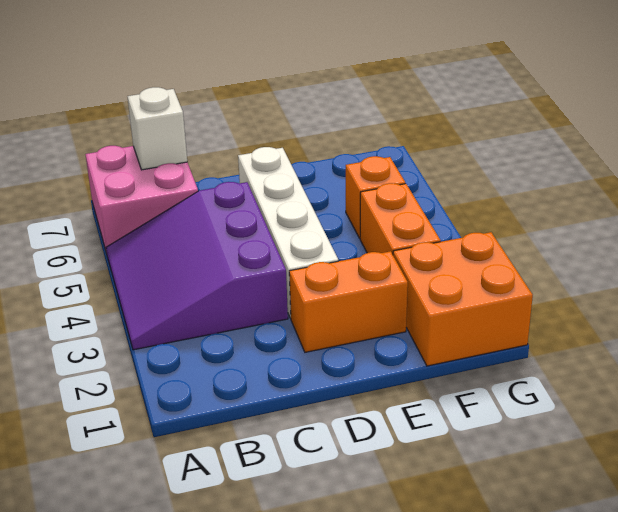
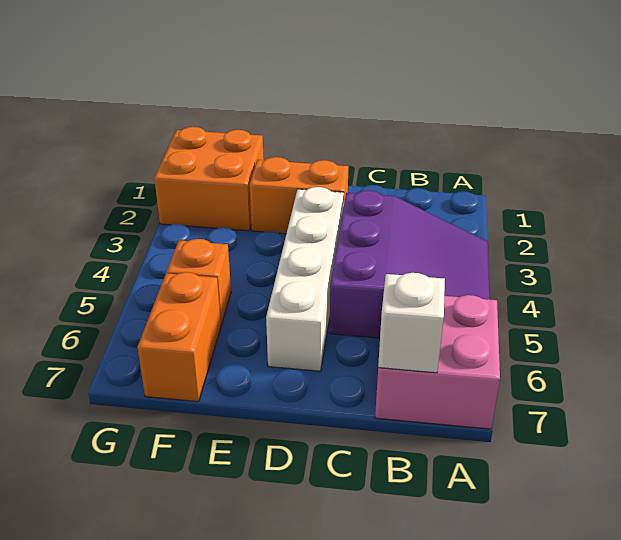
orange brick F3:F4 level 1 -> orange brick F6:F7 level 1

